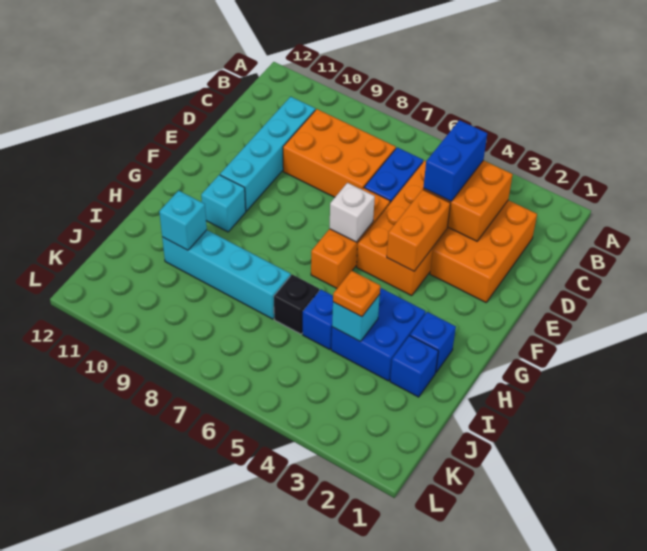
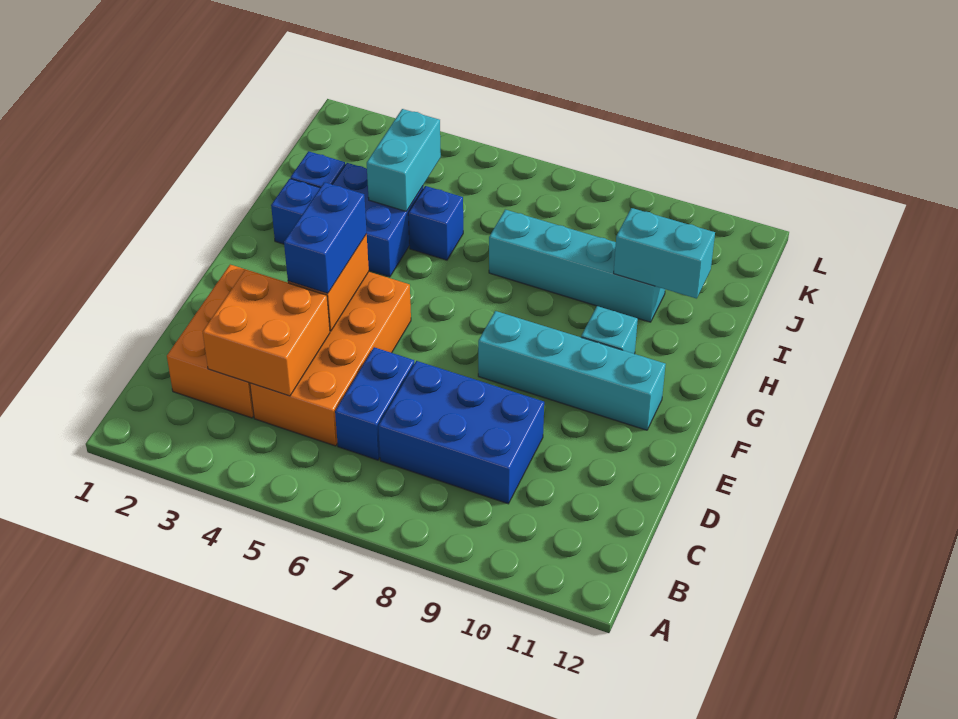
blue brick C4:D4 level 3 -> blue brick E4:F4 level 3
orange brick C7:D9 level 1 -> blue brick C7:D9 level 1
cyan brick C10:F10 level 1 -> cyan brick F8:F11 level 1
orange brick E6:G6 level 1 -> none
white brick F6 level 2 -> none
cyan brick I4 level 2 -> cyan brick I4:J4 level 2
orange plate I4 level 3 -> none
black brick I6 level 1 -> none
cyan brick I10 level 2 -> cyan brick I10:I11 level 2

